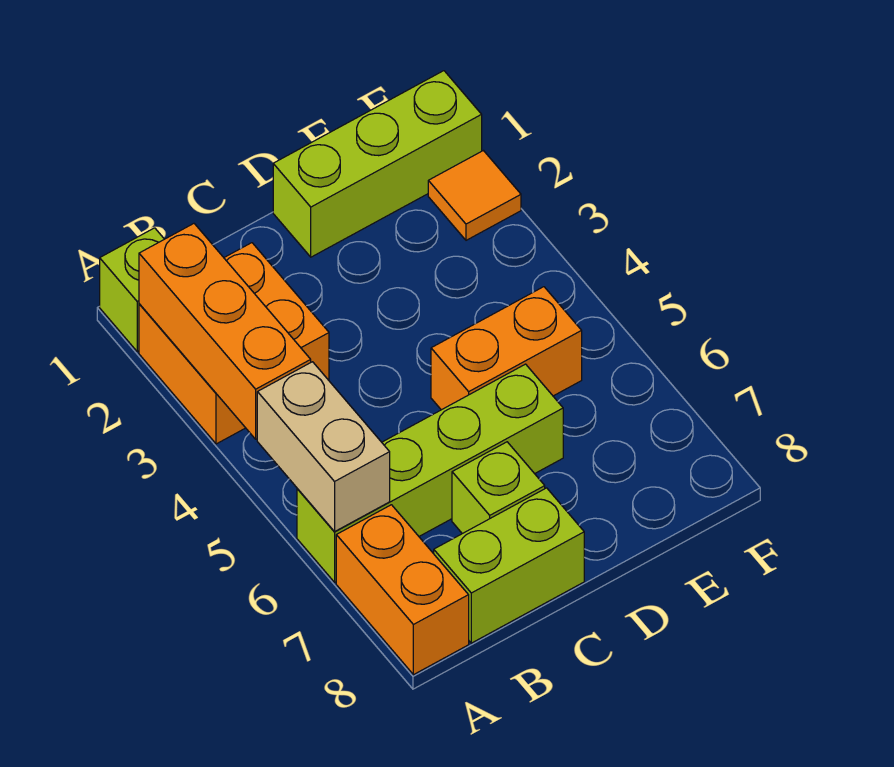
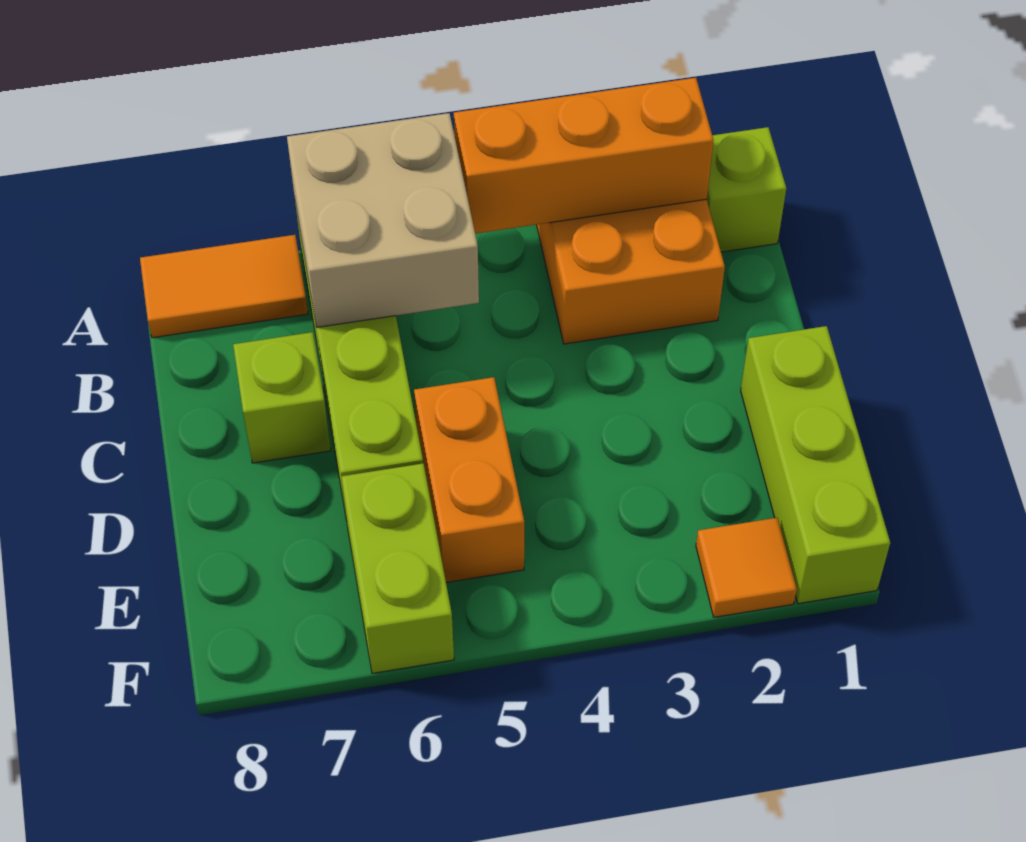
tan brick A5:A6 level 2 -> tan brick A5:B6 level 2
orange brick A7:A8 level 1 -> orange tile A7:A8 level 1
lime brick B8:C8 level 1 -> lime brick E6:F6 level 1

